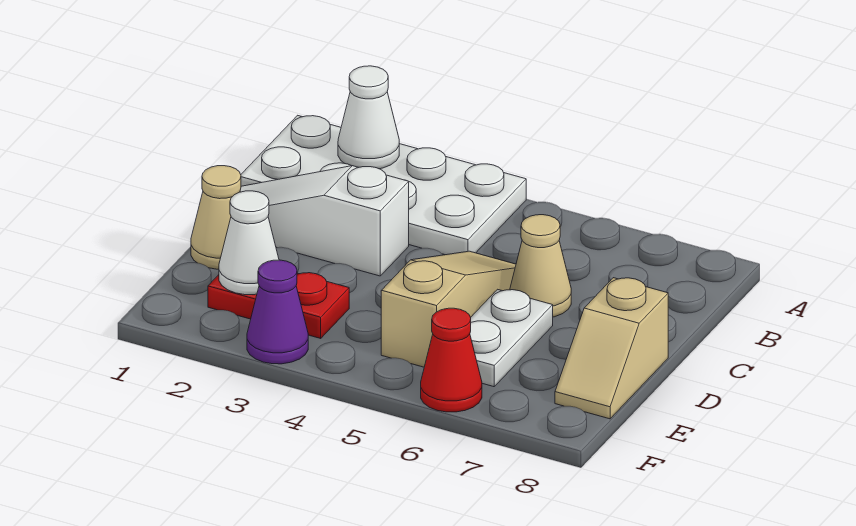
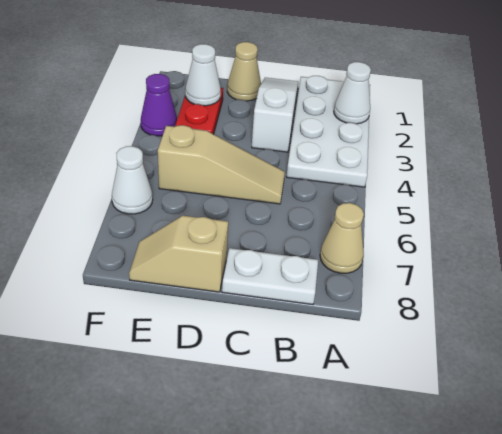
tan cone C6 level 1 -> tan cone A7 level 1
white plate D6:E6 level 1 -> white plate B8:C8 level 1
red cone F6 level 1 -> white cone F6 level 1

